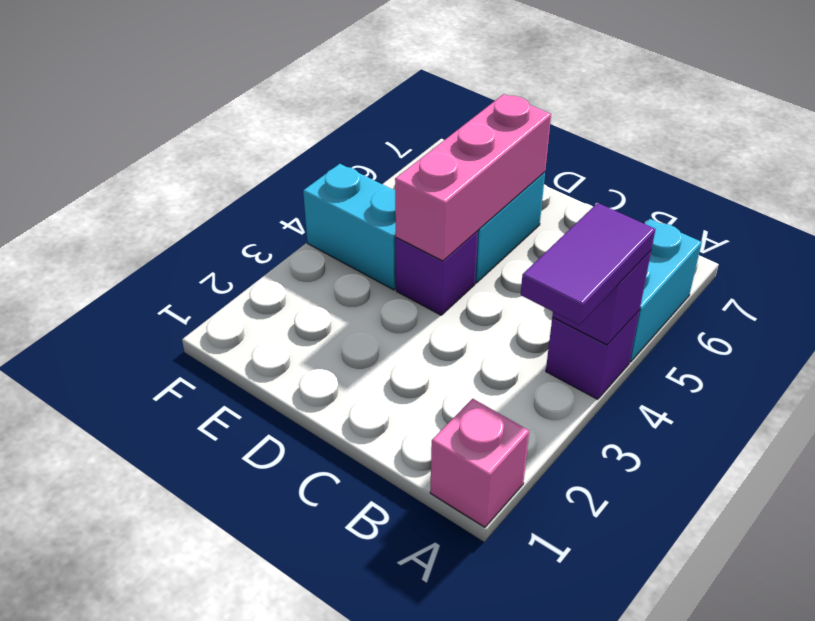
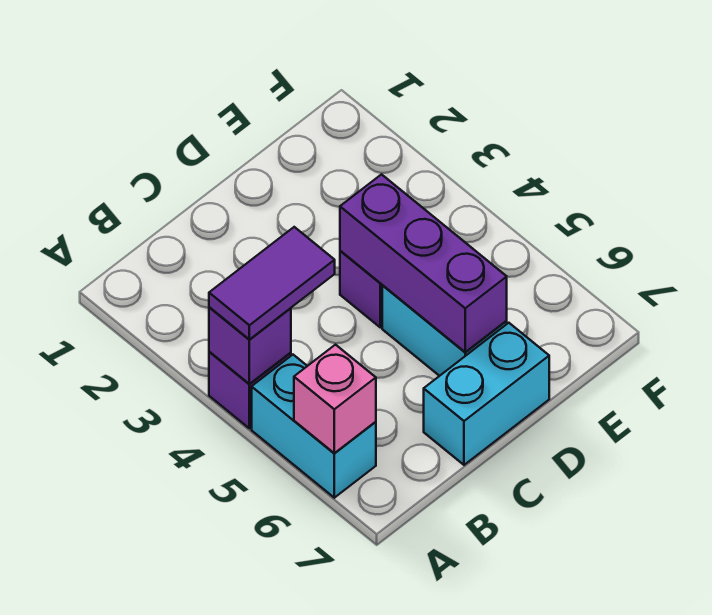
pink brick A1 level 1 -> pink brick A6 level 2
purple tile A3:A4 level 3 -> purple tile A4:B4 level 3
pink brick D4:D6 level 2 -> purple brick D4:D6 level 2
cyan brick E4:F4 level 1 -> cyan brick C7:D7 level 1

